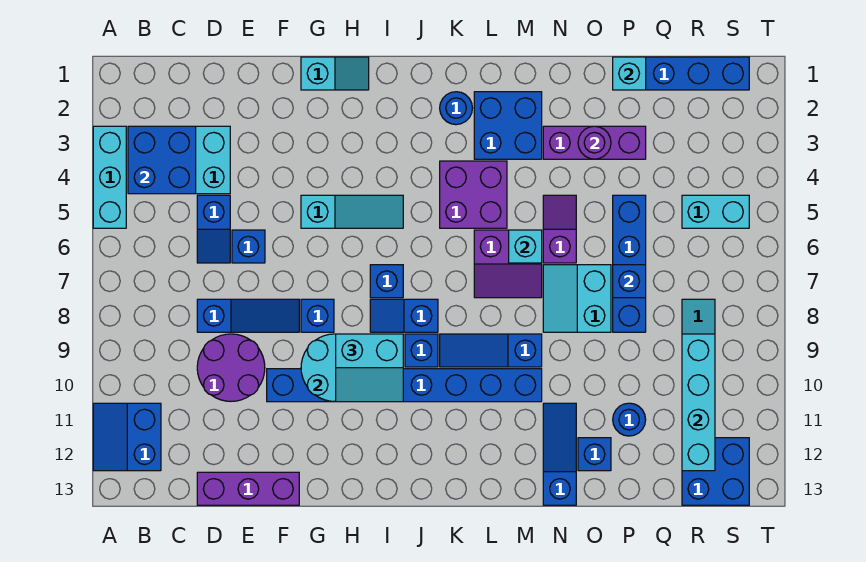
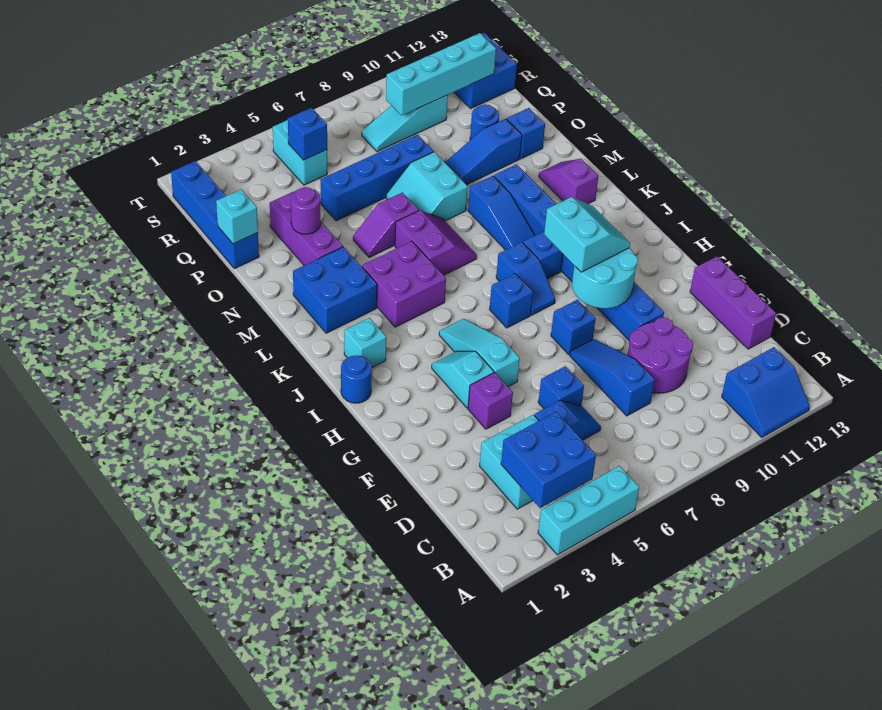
none -> purple brick F4 level 1
cyan slope G1:H1 level 1 top G -> cyan slope G4:H4 level 1 top G
blue round brick K2 level 1 -> blue round brick I1 level 1
none -> purple slope L12:M12 level 1 top L
cyan brick M6 level 2 -> cyan brick J2 level 1
cyan slope N7:O8 level 1 top O -> cyan slope N7:O8 level 1 top 8
blue slope N11:N13 level 1 top 13 -> blue slope O9:O11 level 1 top 11
blue brick P7 level 2 -> blue brick R5 level 2

